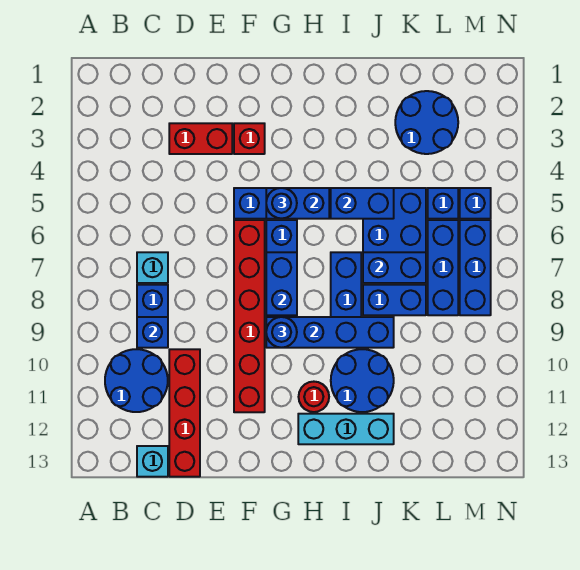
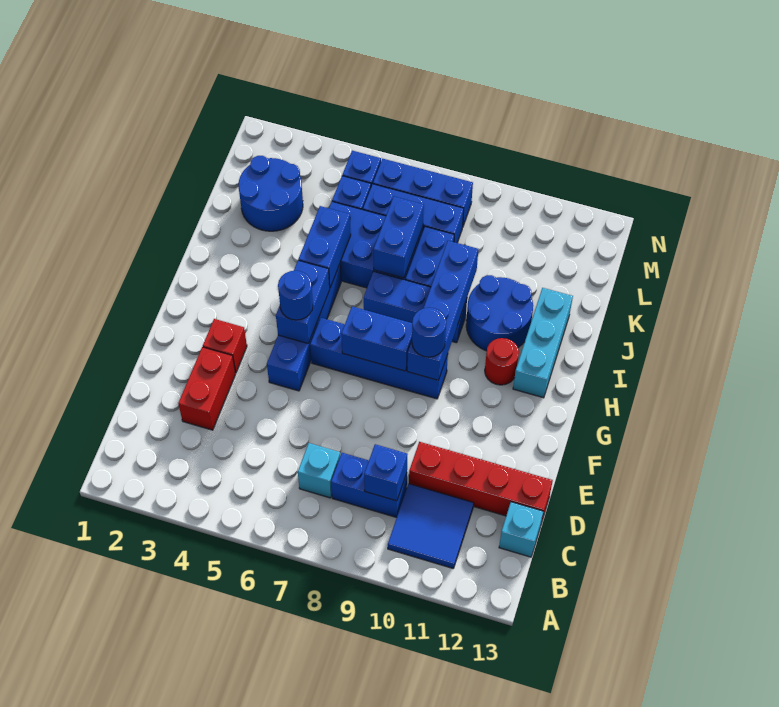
blue round brick B10:C11 level 1 -> blue tile B10:C11 level 1
red brick F6:F11 level 1 -> none

